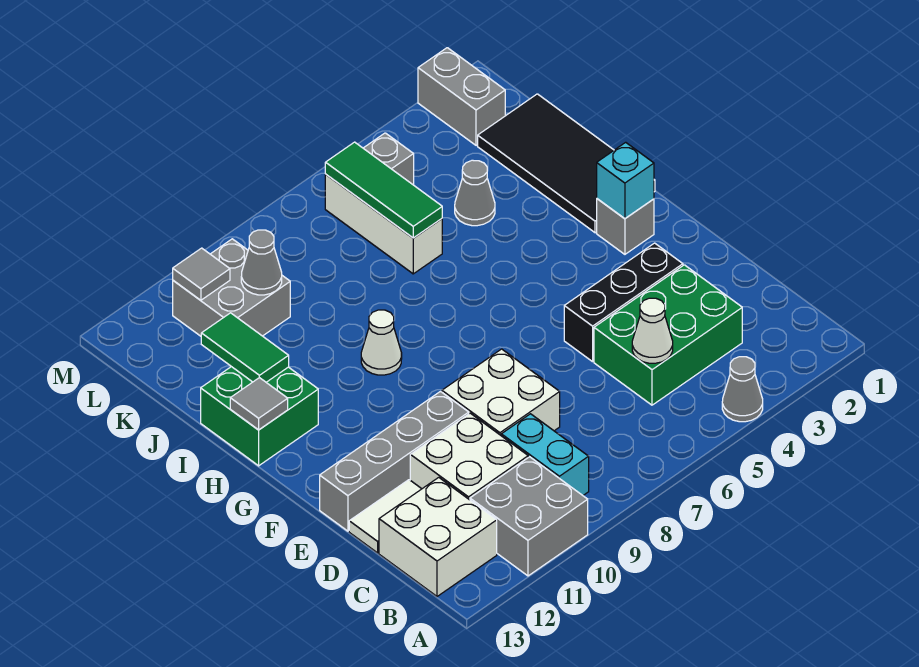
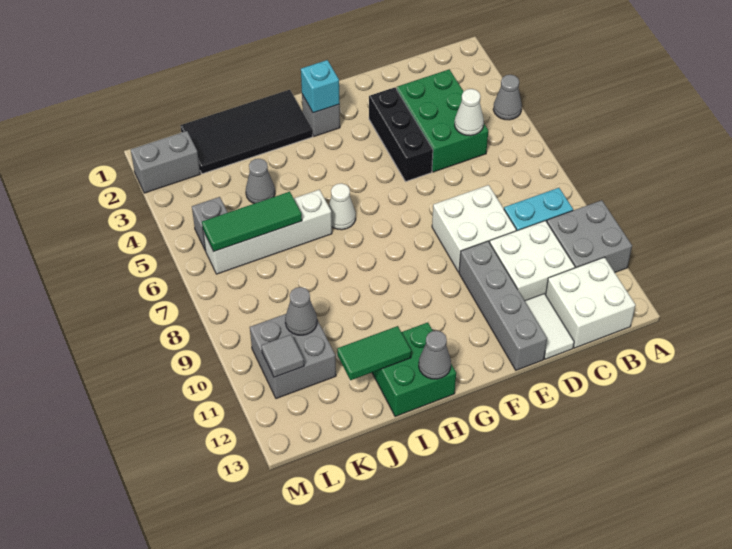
white cone H9 level 1 -> white cone H6 level 1
grey tile H13 level 2 -> grey cone H13 level 2
white brick J6:L6 level 1 -> white brick I6:L6 level 1

